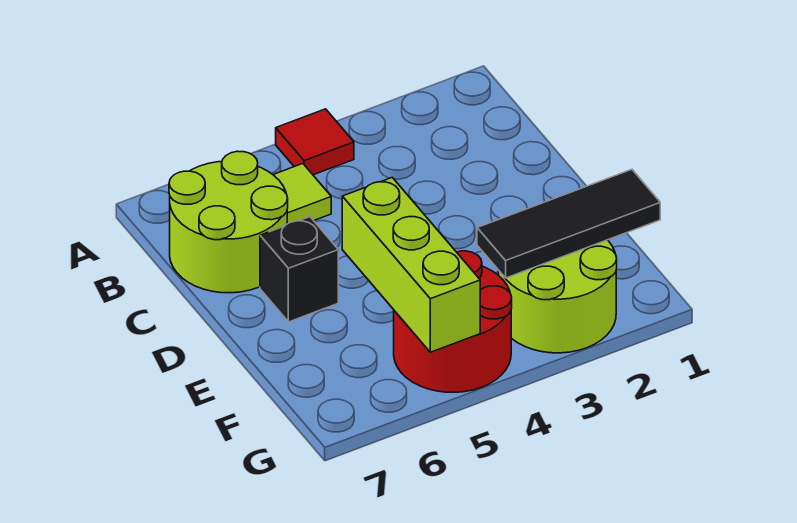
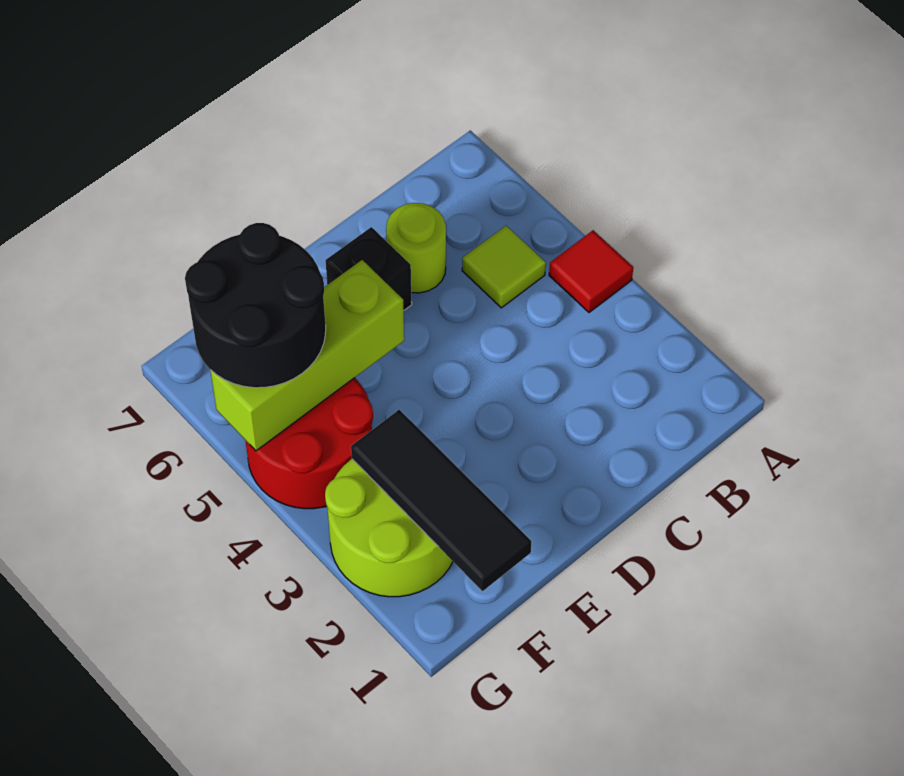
lime round brick B6:C7 level 1 -> lime round brick C6 level 1
none -> black round brick F5:G6 level 3

